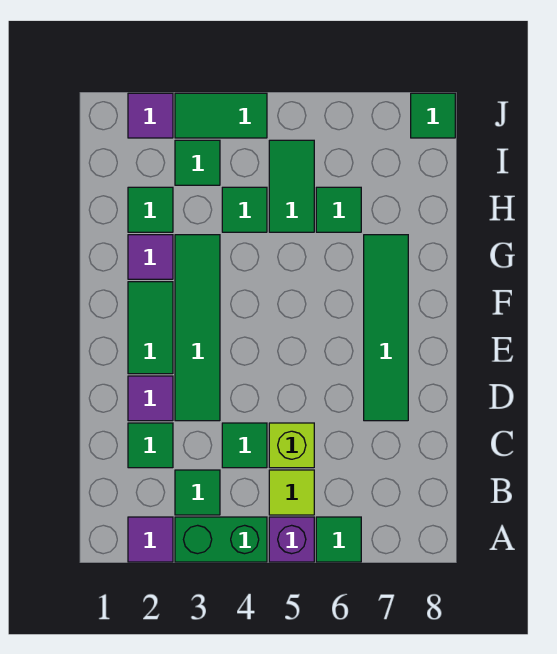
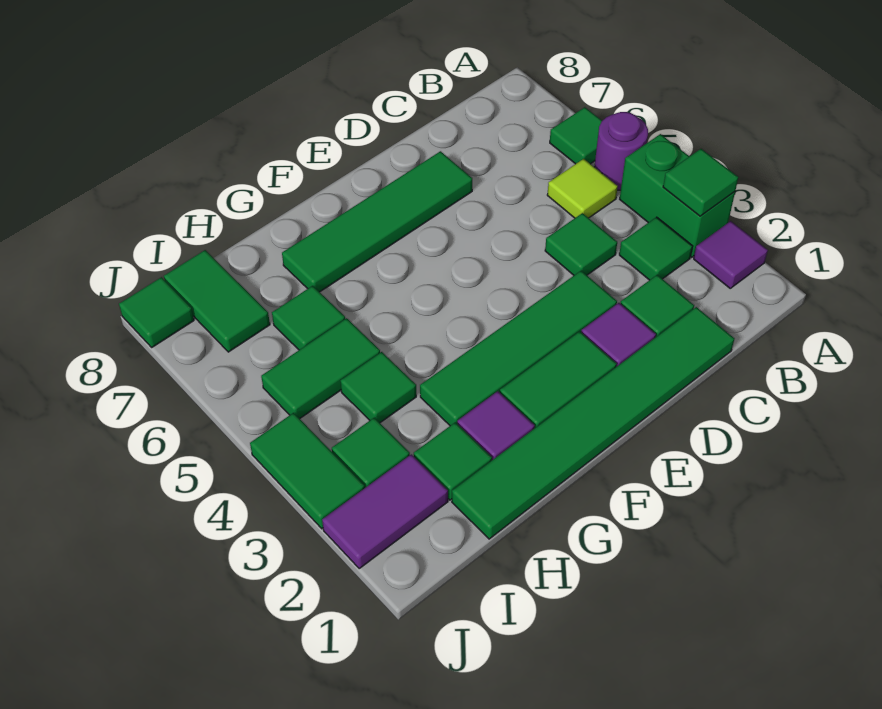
none -> green tile A3 level 2
purple brick A5 level 1 -> purple round brick A5 level 1
none -> green tile C1:H1 level 1
lime brick C5 level 1 -> none
none -> green tile I7:I8 level 1
purple tile J2 level 1 -> purple tile I2:J2 level 1

